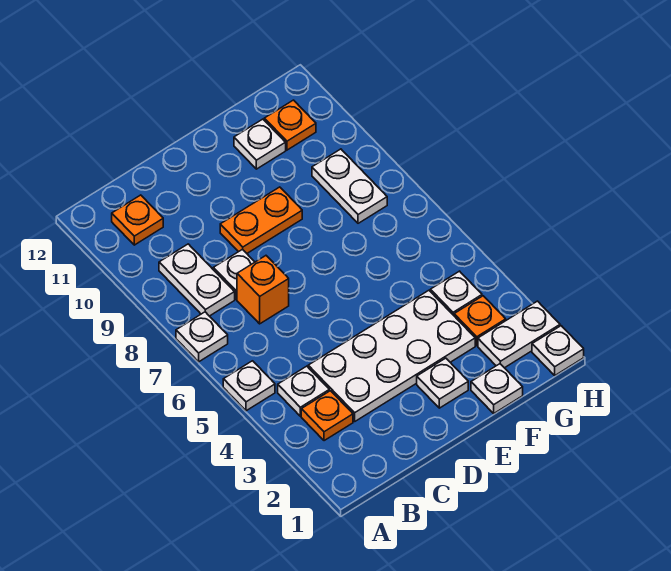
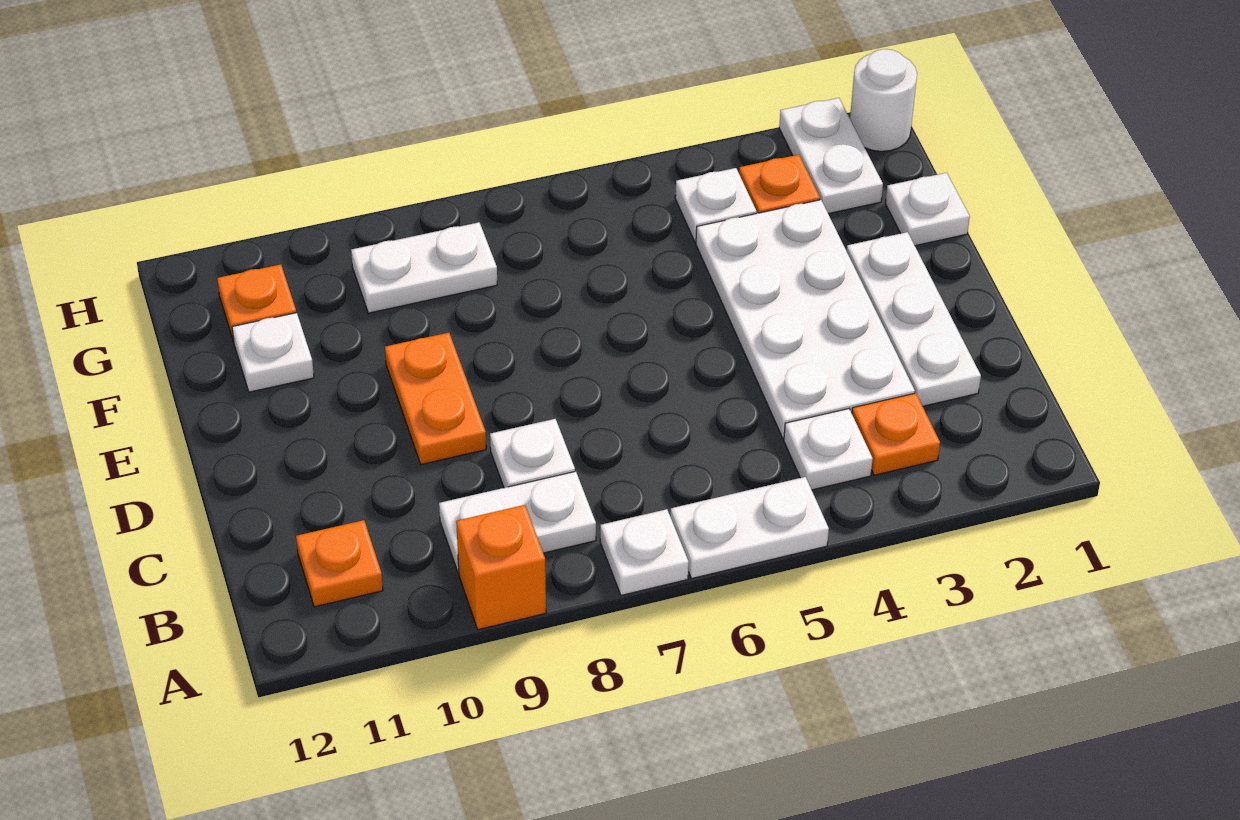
white plate A5 level 1 -> white plate A5:A6 level 1
orange brick C7 level 1 -> orange brick A9 level 1
white plate E2 level 1 -> white plate C2:E2 level 1
white plate H1 level 1 -> white round brick H1 level 1

